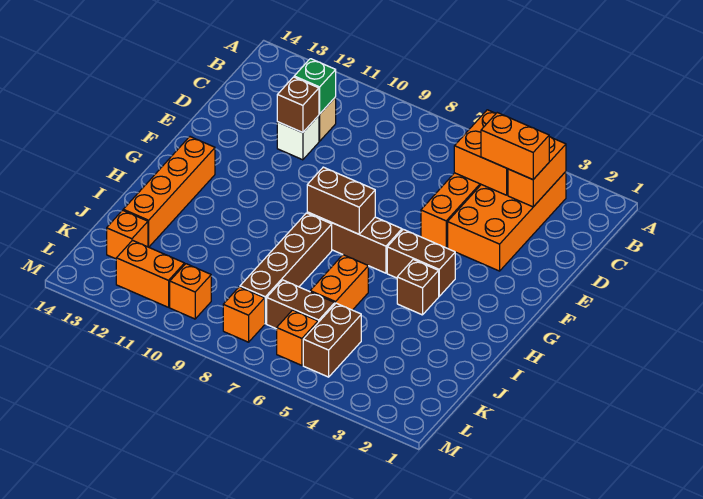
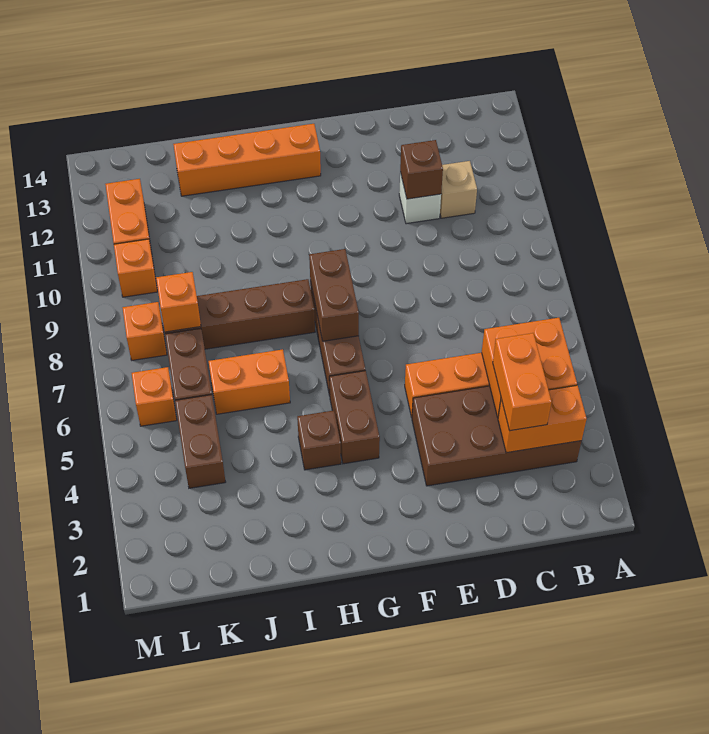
orange brick B3:E4 level 1 -> brown brick B3:E4 level 1
green brick C11 level 2 -> none
brown brick K5:L5 level 1 -> brown brick K4:K5 level 1
orange brick K13 level 1 -> orange brick K8 level 2

